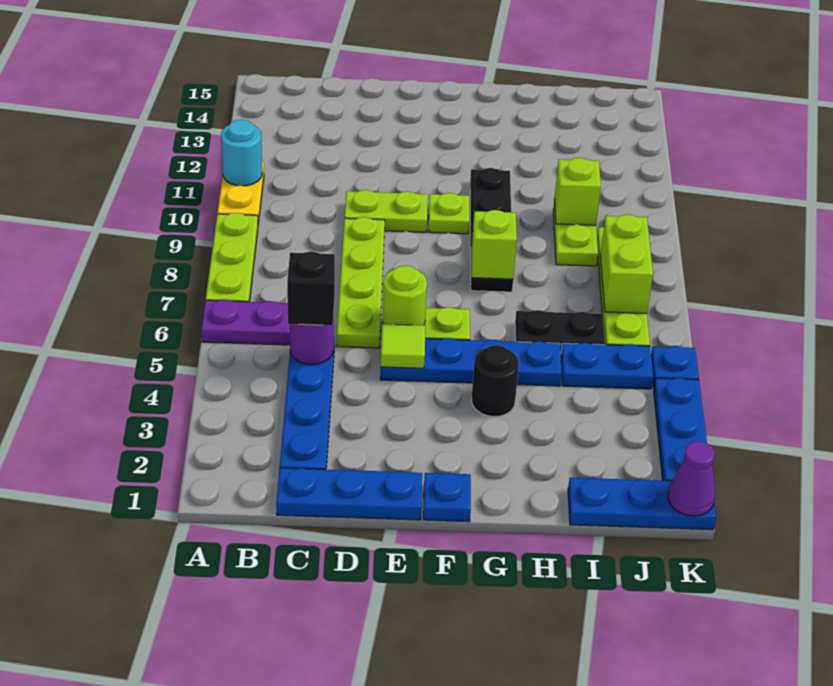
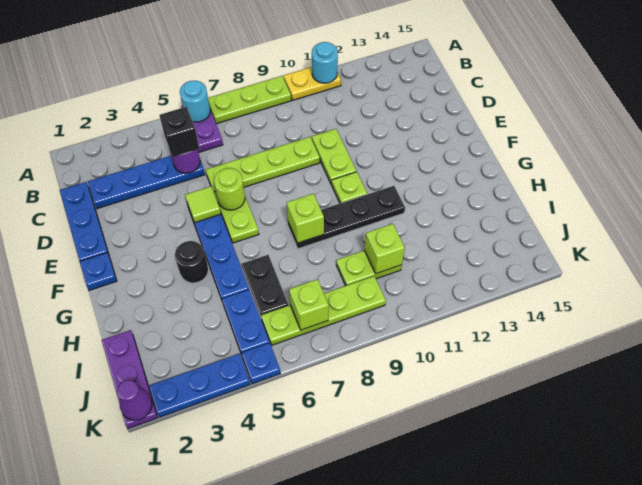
none -> cyan round brick A6 level 2
blue plate I1:K1 level 1 -> purple plate I1:K1 level 1
lime brick J7:J8 level 2 -> lime brick J7 level 2

